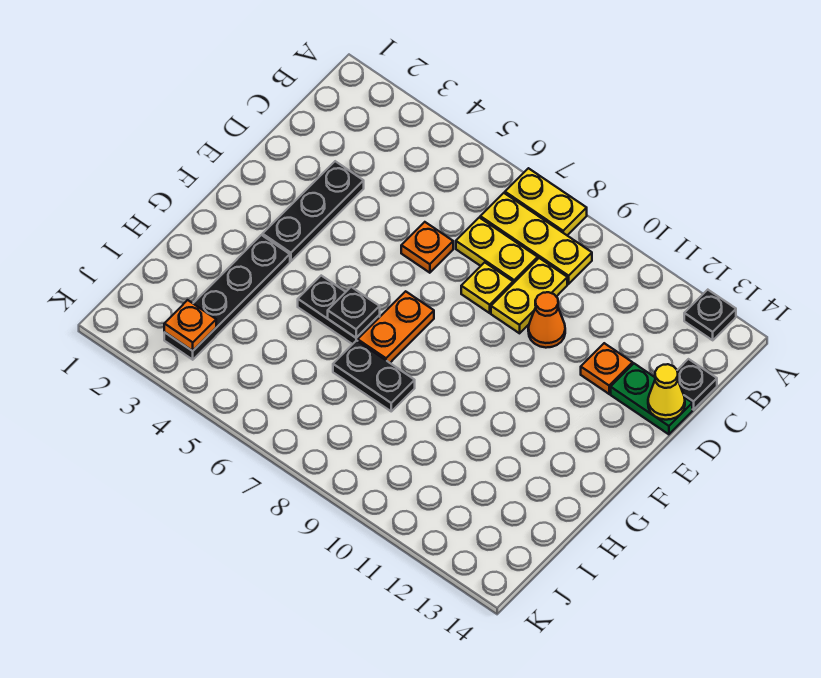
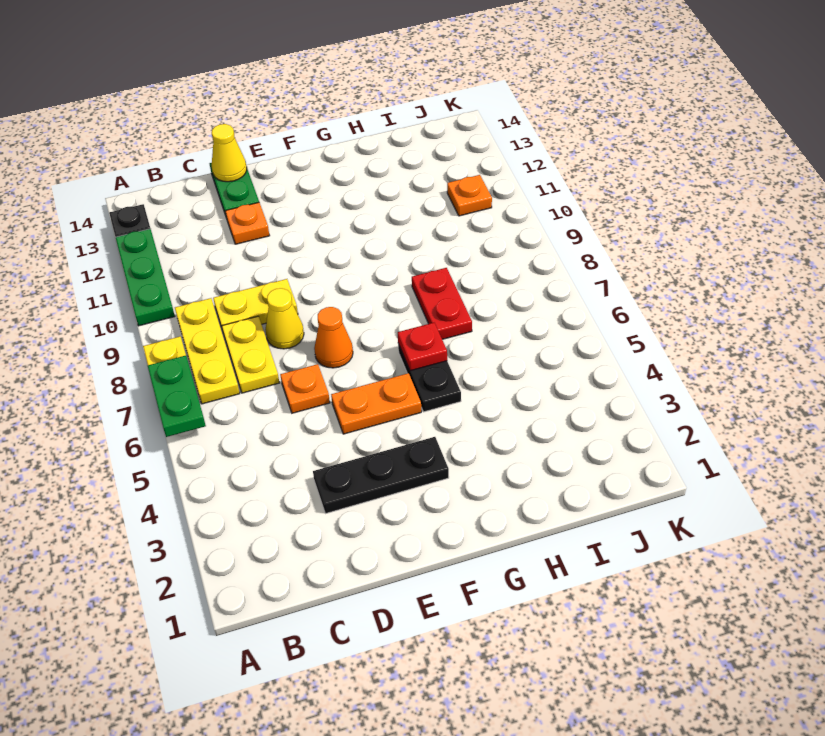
none -> green plate A6:A7 level 2
none -> green plate A10:A12 level 1
black plate C14 level 1 -> none
yellow plate D8 level 1 -> yellow cone D8 level 1
orange cone D10 level 1 -> orange cone E7 level 1
orange plate F7:G7 level 1 -> orange plate E5:F5 level 1
black plate G3:J3 level 1 -> none
black plate G6 level 2 -> red plate G6 level 2
black plate H7:H8 level 1 -> red plate H7:H8 level 1
orange plate J3 level 2 -> orange plate J11 level 1

